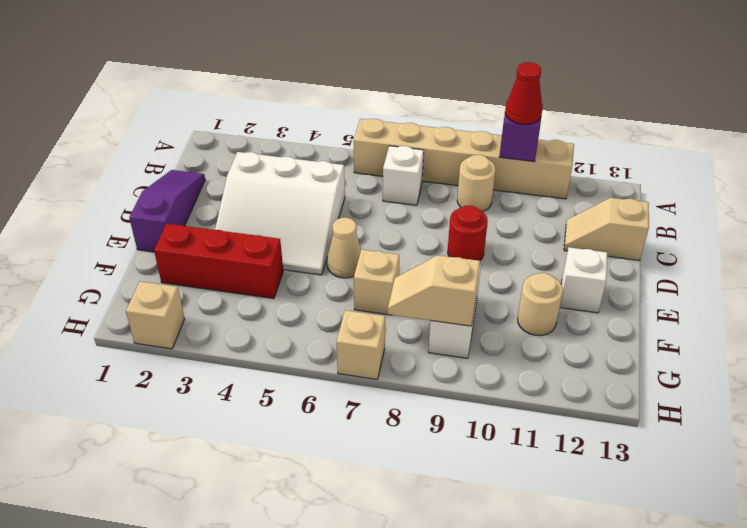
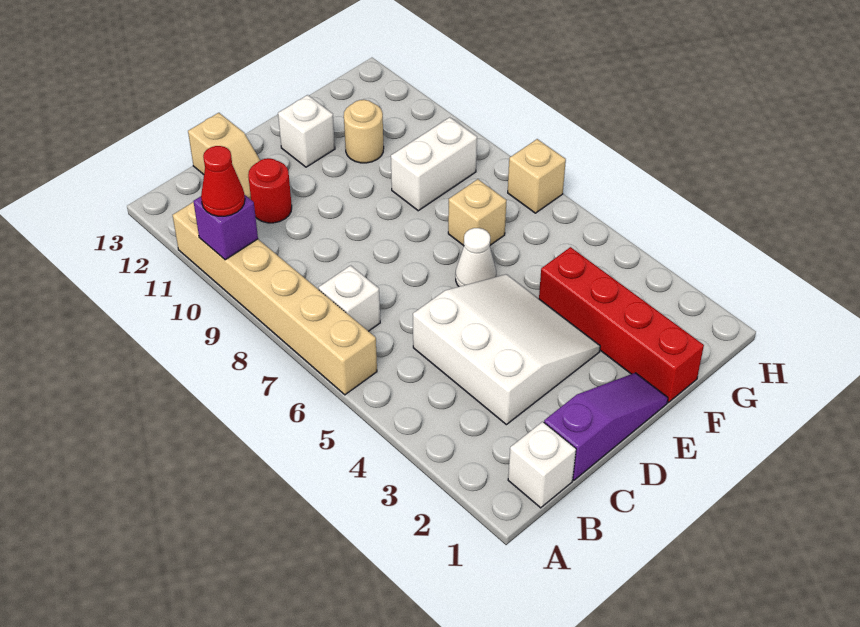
none -> white brick B1 level 1
tan round brick B9 level 1 -> none
purple slope C1:E1 level 1 top E -> purple slope C1:E1 level 1 top C
red round brick D9 level 1 -> red round brick C11 level 1
tan cone E6 level 1 -> white cone E6 level 1
red brick F2:F4 level 1 -> red brick F1:F4 level 1
tan slope G8:G9 level 2 top 9 -> none
tan brick H2 level 1 -> none

